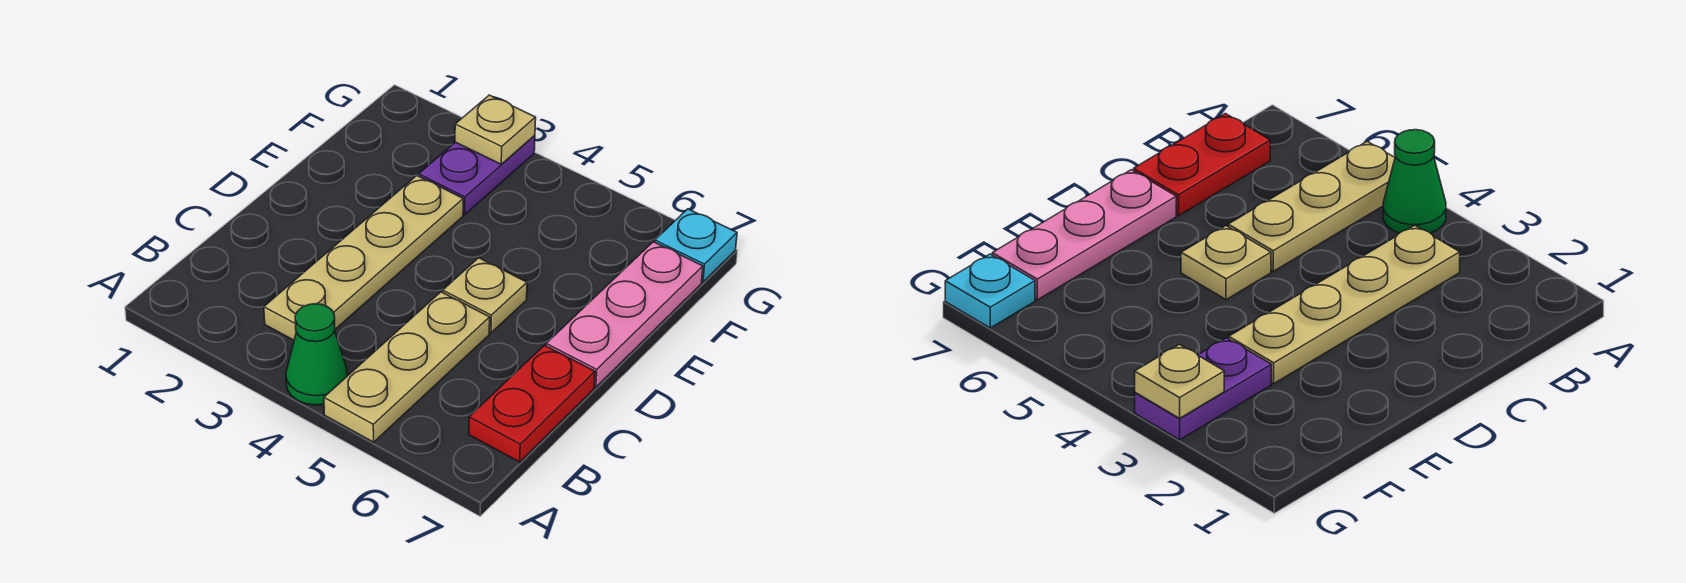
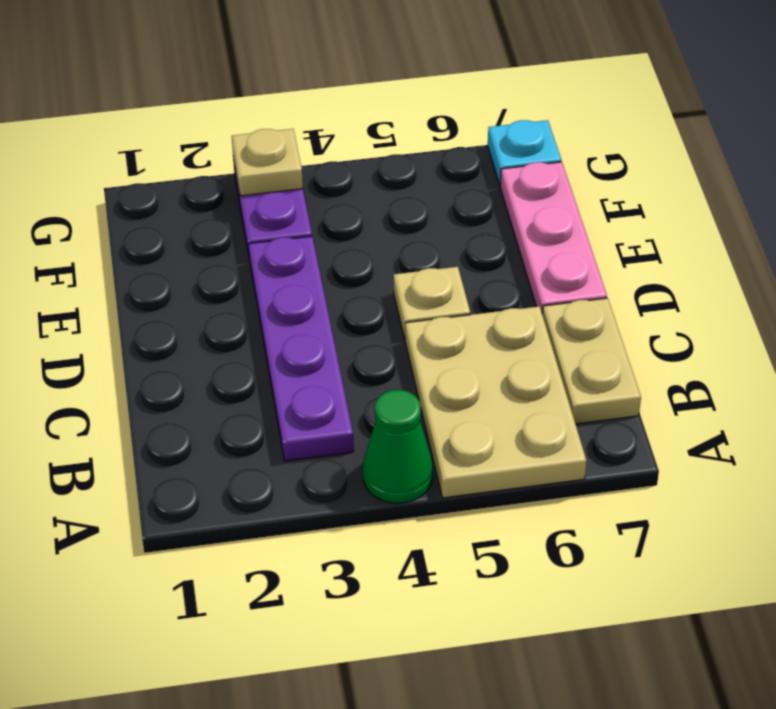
tan plate A5:C5 level 1 -> tan plate A5:C6 level 1
tan plate B3:E3 level 1 -> purple plate B3:E3 level 1
red plate B7:C7 level 1 -> tan plate B7:C7 level 1

